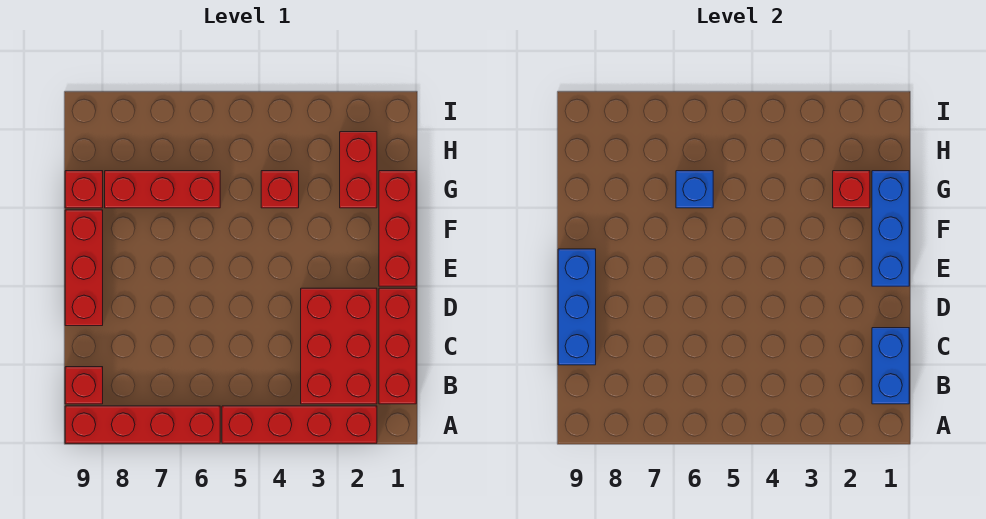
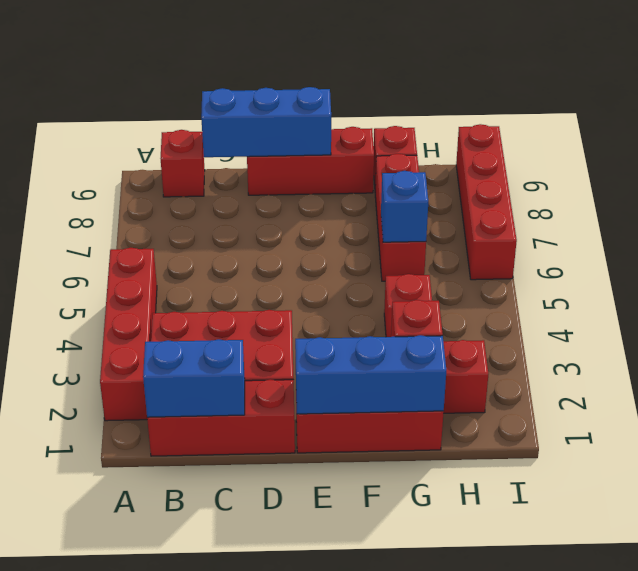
red brick A6:A9 level 1 -> red brick I6:I9 level 1

